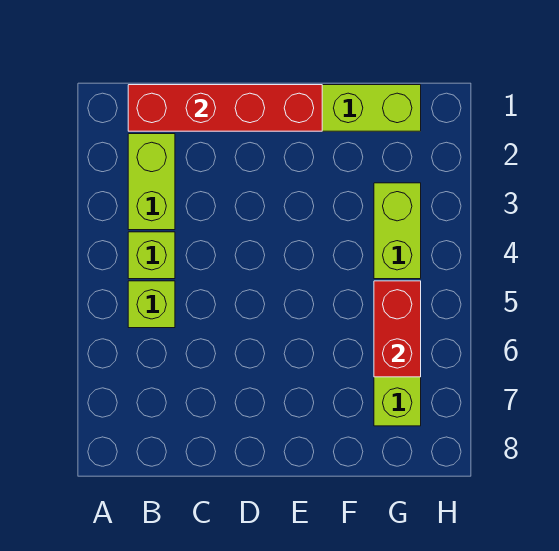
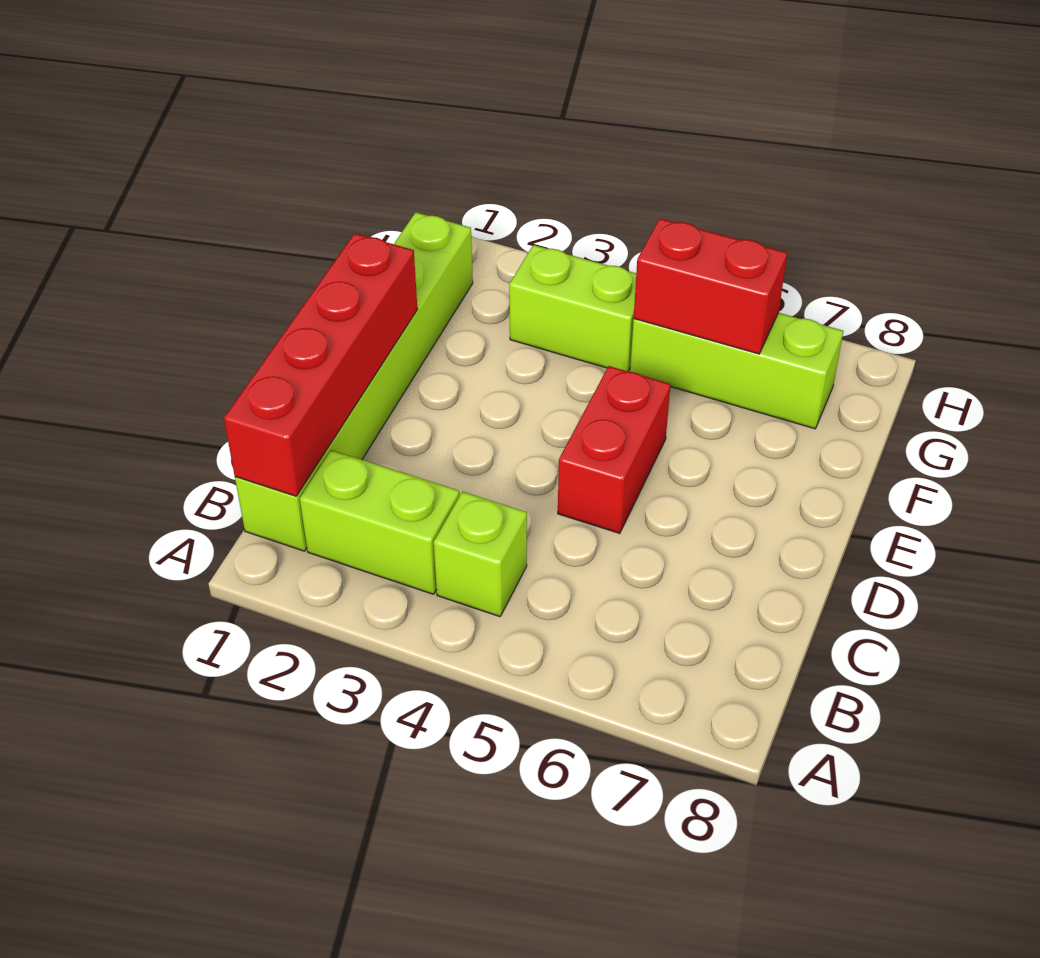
lime brick B5 level 1 -> none
none -> red brick D5:E5 level 1

